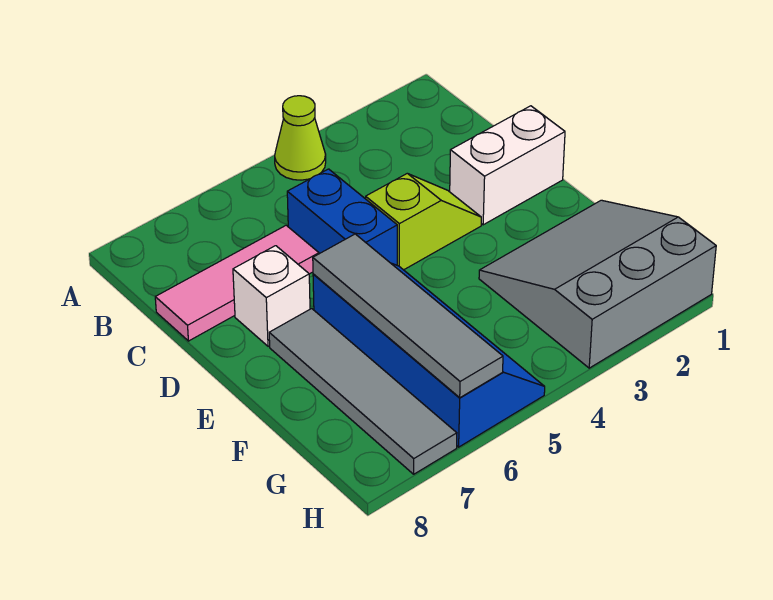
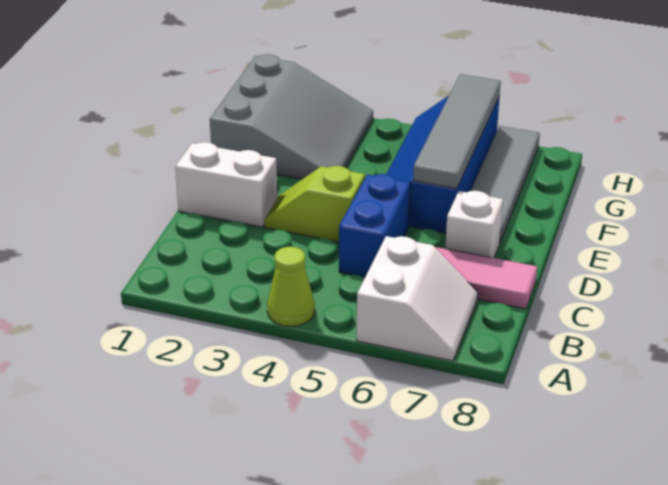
none -> white slope A6:B7 level 1 top 6
grey slope F1:H3 level 1 top H -> grey slope F1:H3 level 1 top 1

